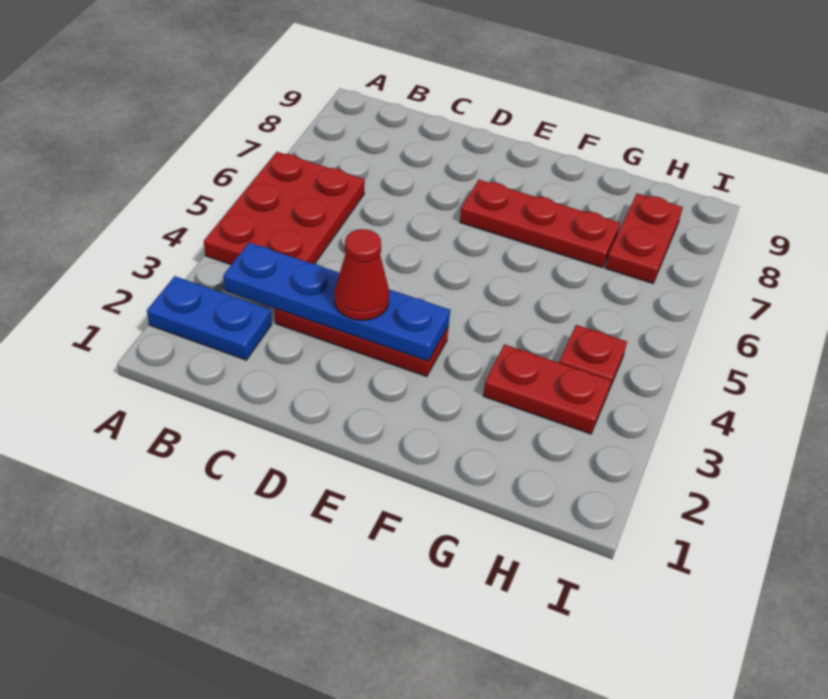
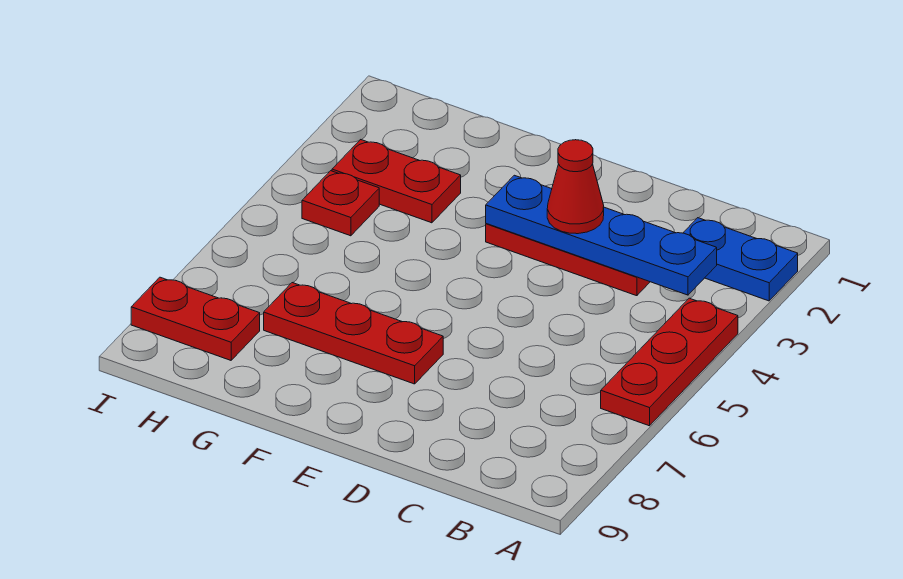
red plate A4:B6 level 1 -> red plate A4:A6 level 1
red plate H7:H8 level 1 -> red plate H8:I8 level 1

